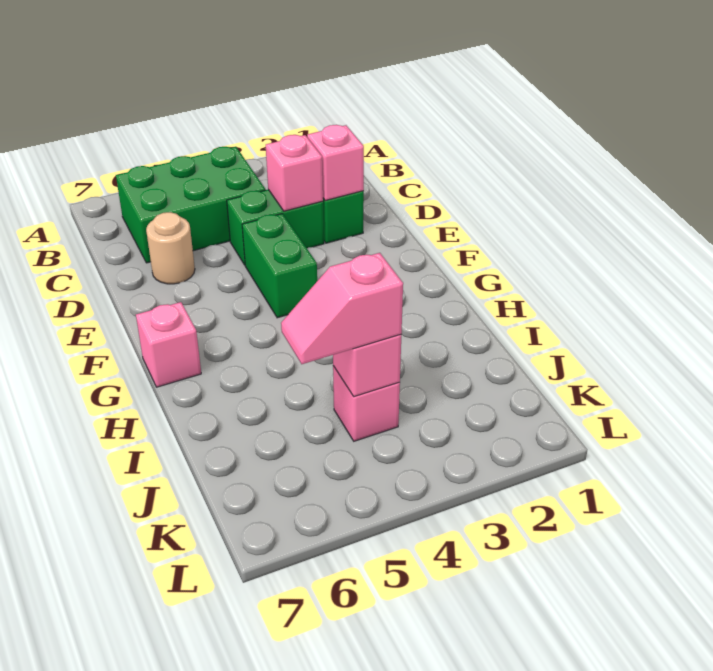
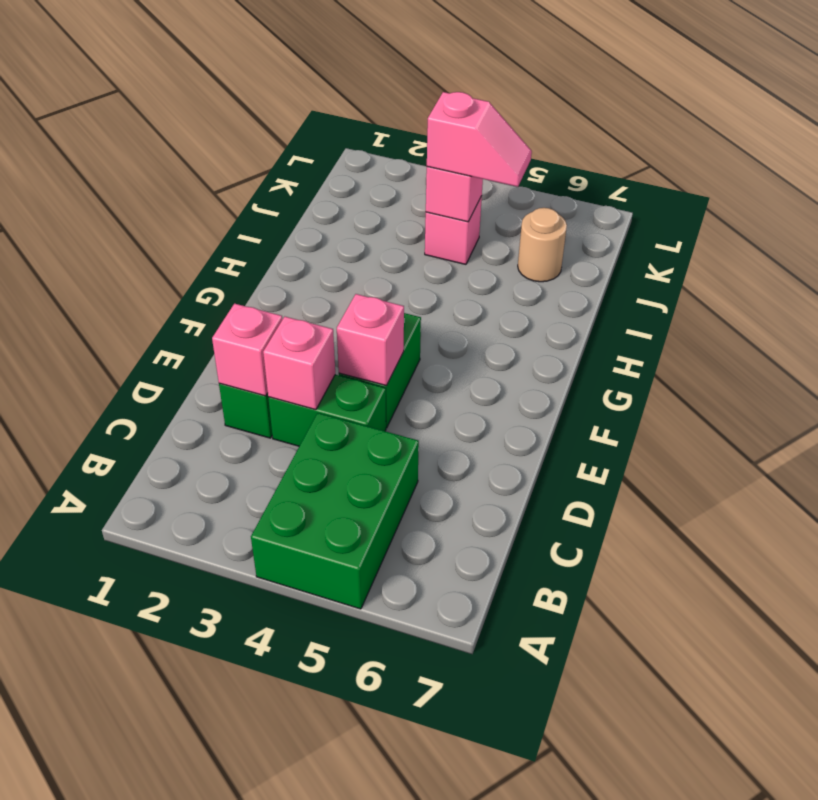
green brick B4:C6 level 1 -> green brick A4:C5 level 1
tan round brick D6 level 1 -> tan round brick J6 level 1
pink brick G7 level 1 -> pink brick E4 level 2

